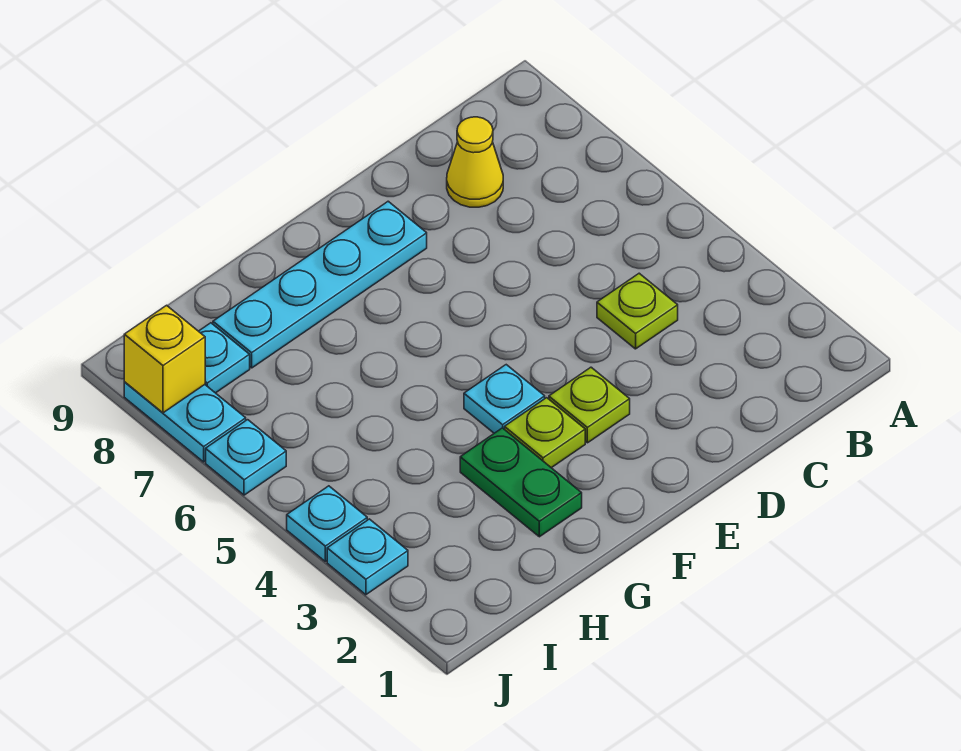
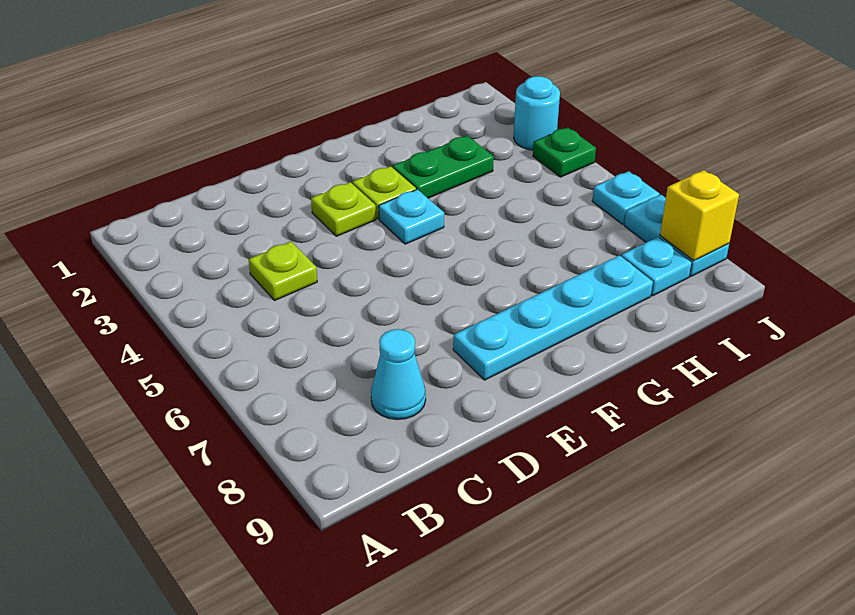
yellow cone C8 level 1 -> cyan cone C8 level 1
green plate G2:G3 level 1 -> green plate G3:H3 level 1
cyan plate J3 level 1 -> cyan round brick J3 level 1
cyan plate J4 level 1 -> green plate J4 level 1

